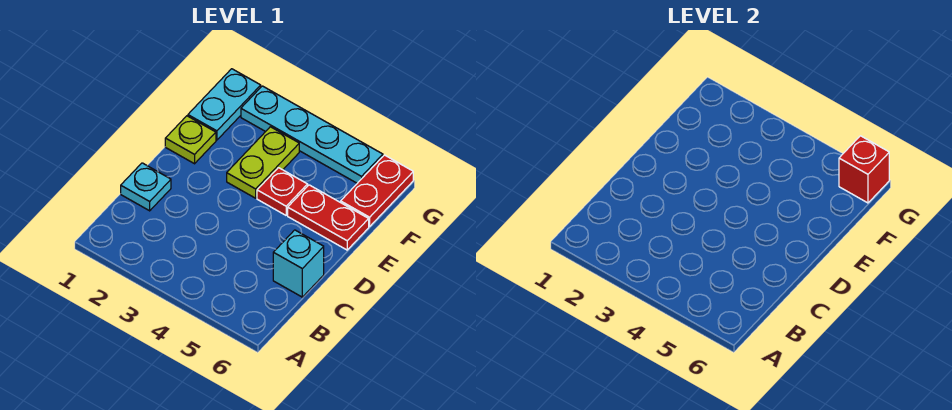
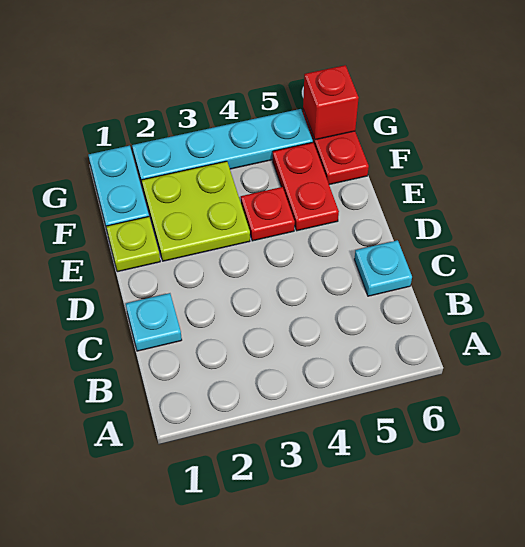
cyan brick C6 level 1 -> cyan plate C6 level 1
lime plate E3:F3 level 1 -> lime plate E2:F3 level 1
red plate E5:E6 level 1 -> red plate E5:F5 level 1

